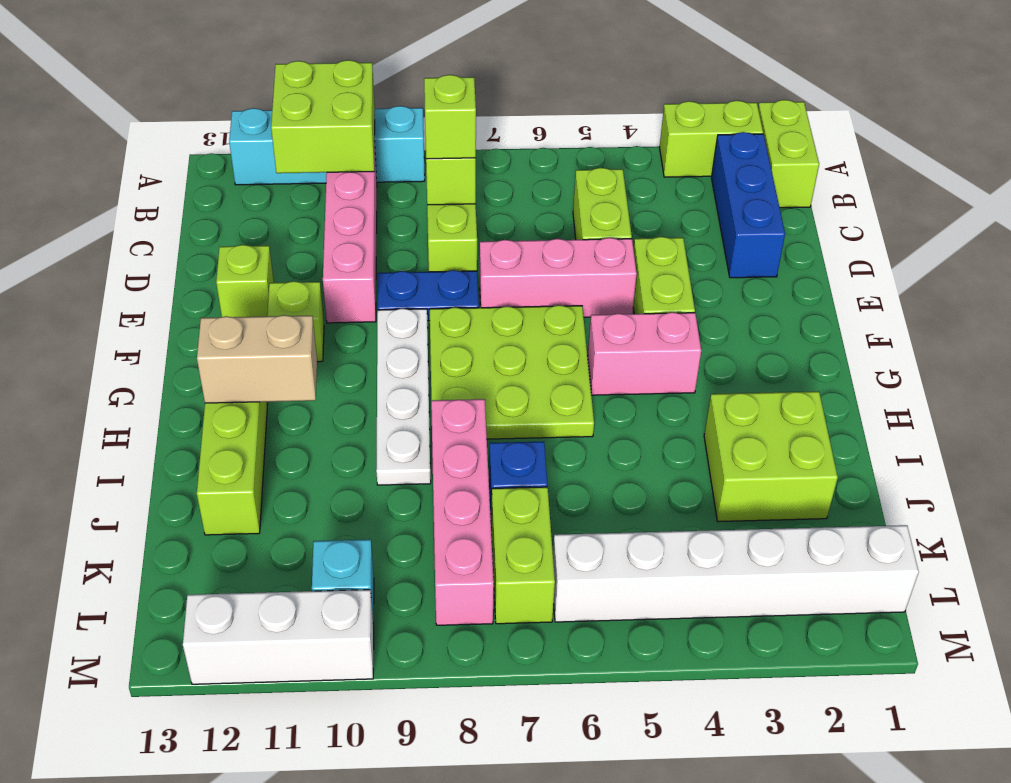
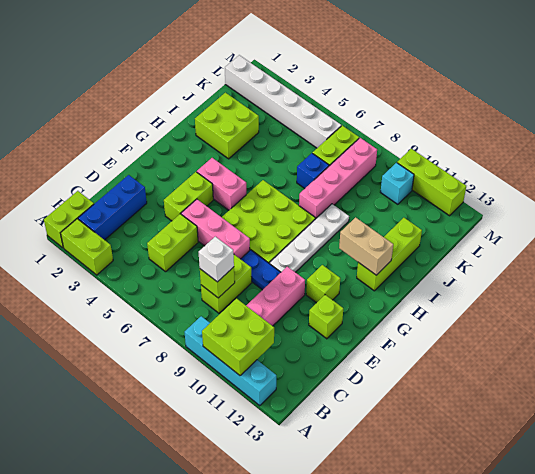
lime brick C8 level 3 -> white brick C8 level 3
white brick M10:M12 level 1 -> lime brick M10:M12 level 1

